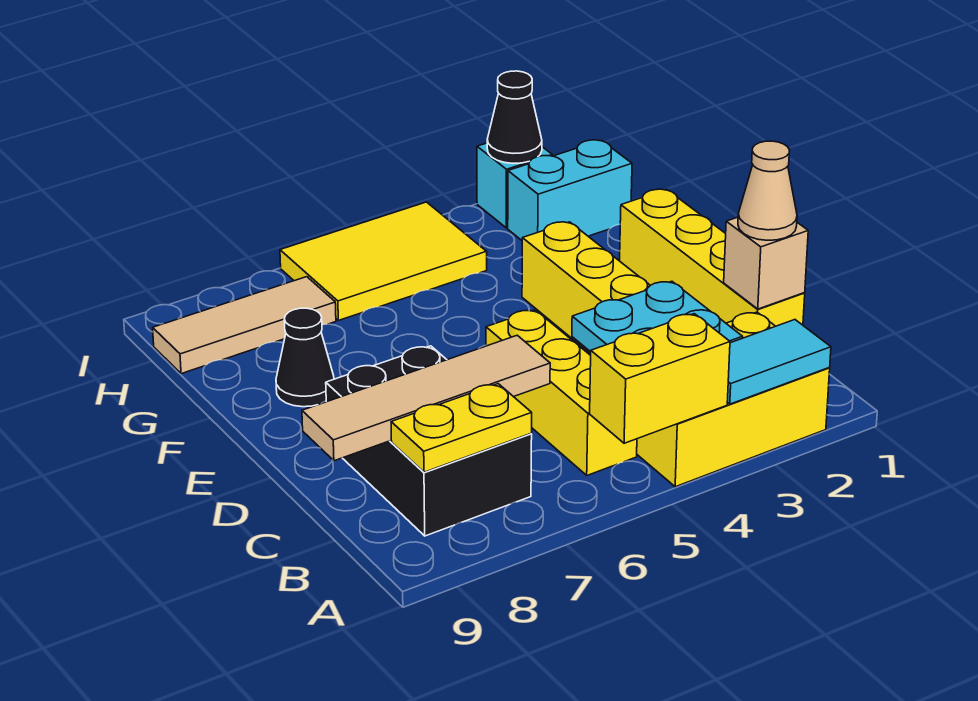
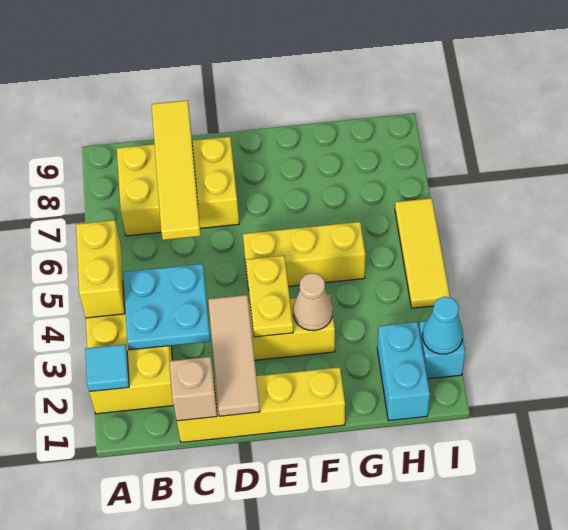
cyan tile A2:A3 level 2 -> cyan tile A2 level 2
yellow brick B5:D5 level 1 -> yellow brick E5:G5 level 1
black brick B7:D8 level 1 -> yellow brick B7:D8 level 1
yellow plate B7:B8 level 2 -> yellow plate E3:E4 level 2
tan cone C1 level 3 -> tan cone F3 level 2
tan tile C6:C9 level 2 -> yellow tile C6:C9 level 2
black cone F8 level 1 -> none
yellow tile H4:I6 level 1 -> yellow tile I4:I6 level 1
tan tile H7:H9 level 1 -> tan tile D1:D3 level 2
black cone I2 level 2 -> cyan cone I2 level 2

